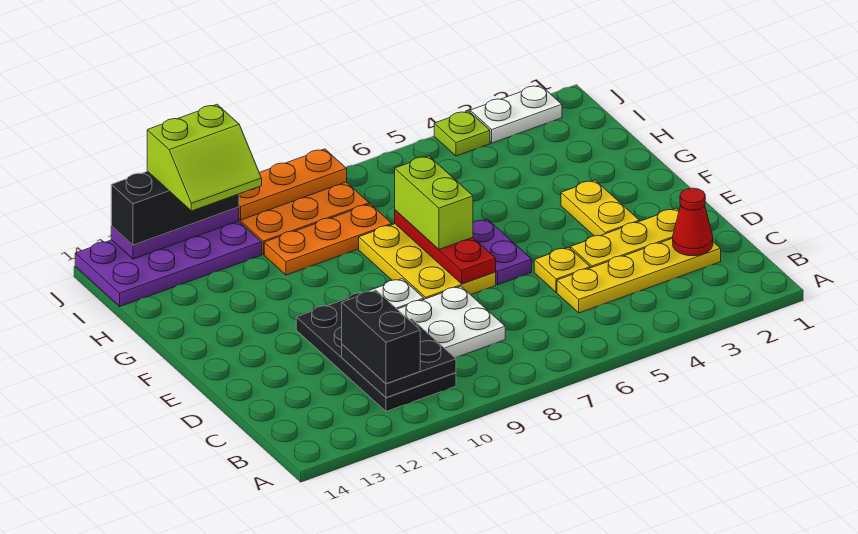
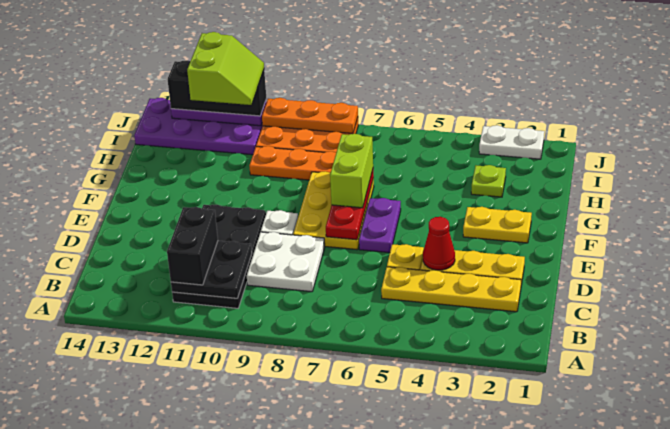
red cone C2 level 2 -> red cone D4 level 2
yellow plate E3:F3 level 1 -> yellow plate F2:F3 level 1
lime slope I11:J12 level 4 top J -> lime slope I11:J12 level 4 top 12
lime plate J4 level 1 -> lime plate H3 level 1

